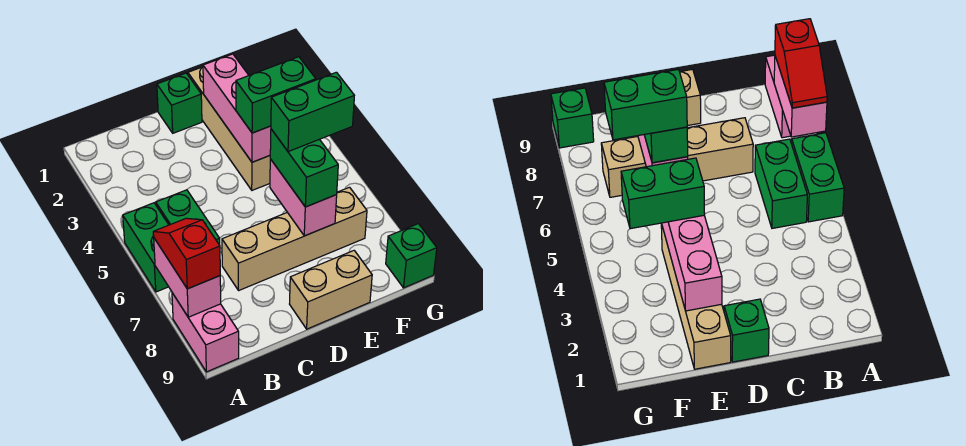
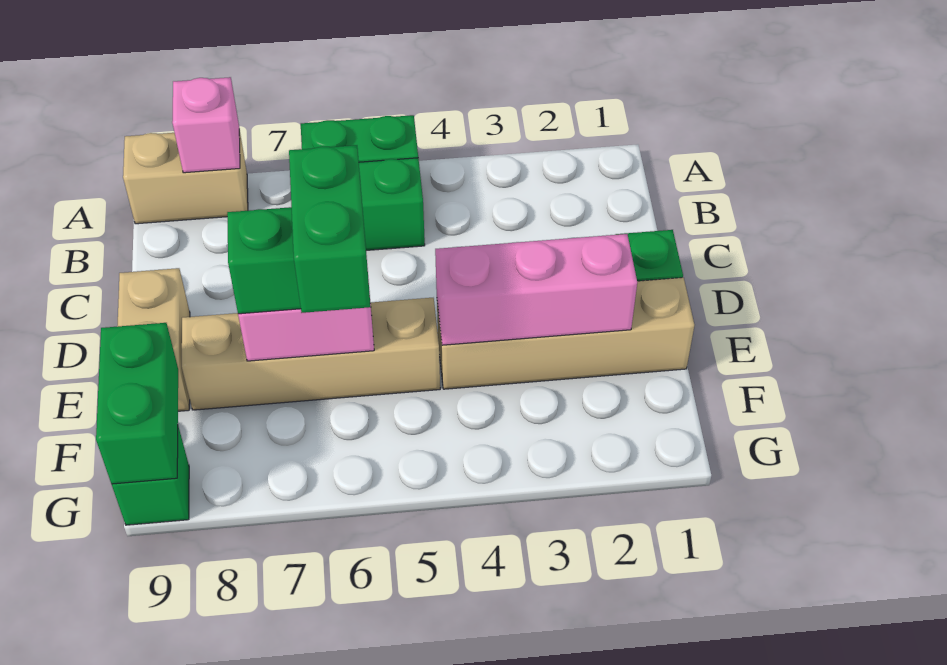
pink brick A7:A8 level 2 -> pink brick A8 level 2
red slope A7:A8 level 3 top 8 -> none
pink brick A8:A9 level 1 -> tan brick A8:A9 level 1
tan brick C7:F7 level 1 -> tan brick E5:E8 level 1
green brick E4:F4 level 3 -> green brick F9:G9 level 2

